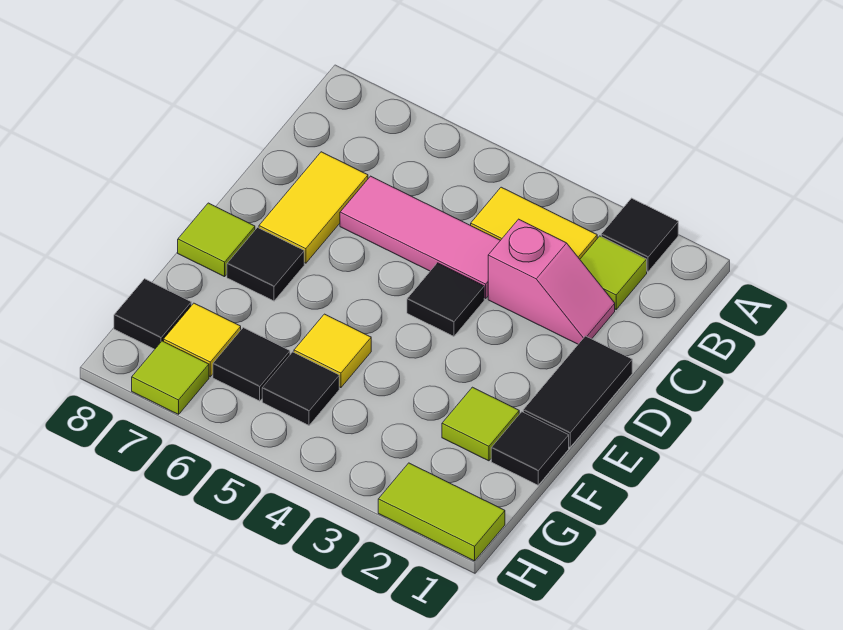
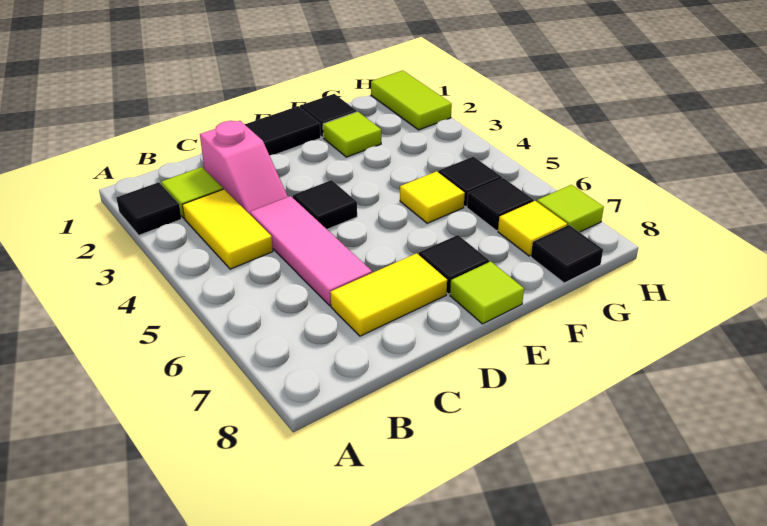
pink slope C2:C3 level 1 top 3 -> pink slope C2:C3 level 1 top 2

